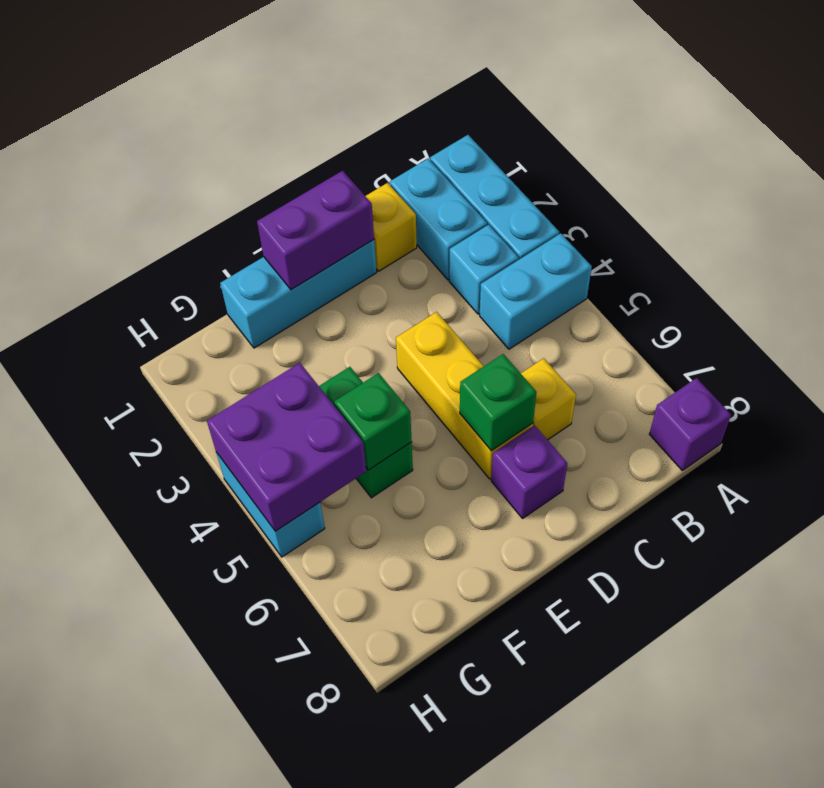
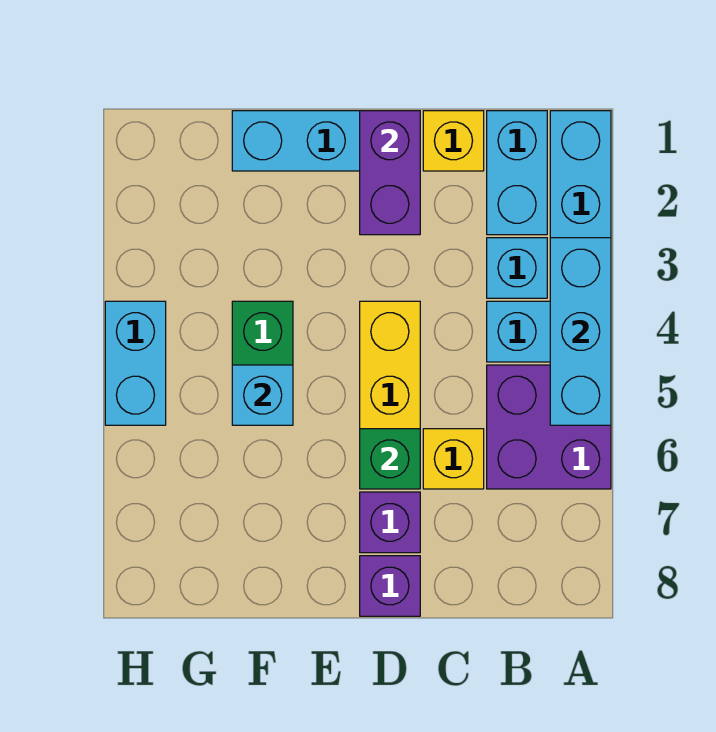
none -> cyan brick A3:A5 level 2
purple brick A8 level 1 -> purple brick D8 level 1
purple brick D1:E1 level 2 -> purple brick D1:D2 level 2
green brick F5 level 2 -> cyan brick F5 level 2
purple brick G4:H5 level 2 -> purple brick A5:B6 level 1

